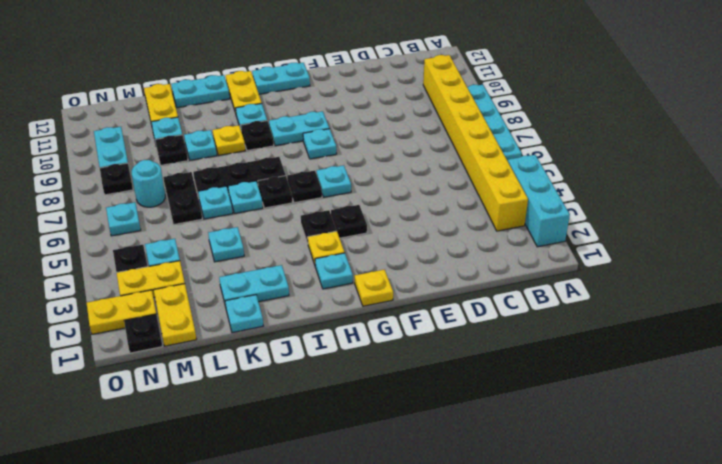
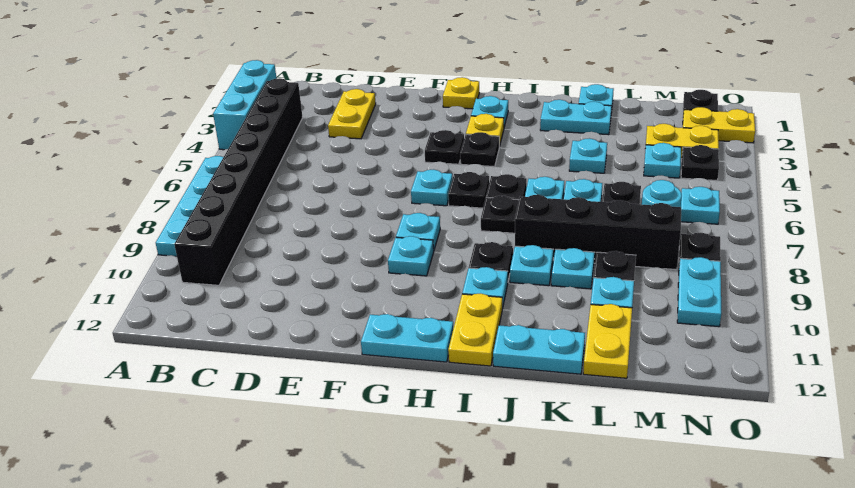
yellow brick B3:B10 level 1 -> black brick B3:B10 level 1
cyan plate G9:H9 level 1 -> cyan plate G9 level 1
none -> black brick J8:M8 level 1
yellow plate J9 level 1 -> cyan plate J9 level 1
yellow plate M1:M2 level 1 -> yellow plate D2:D3 level 1

